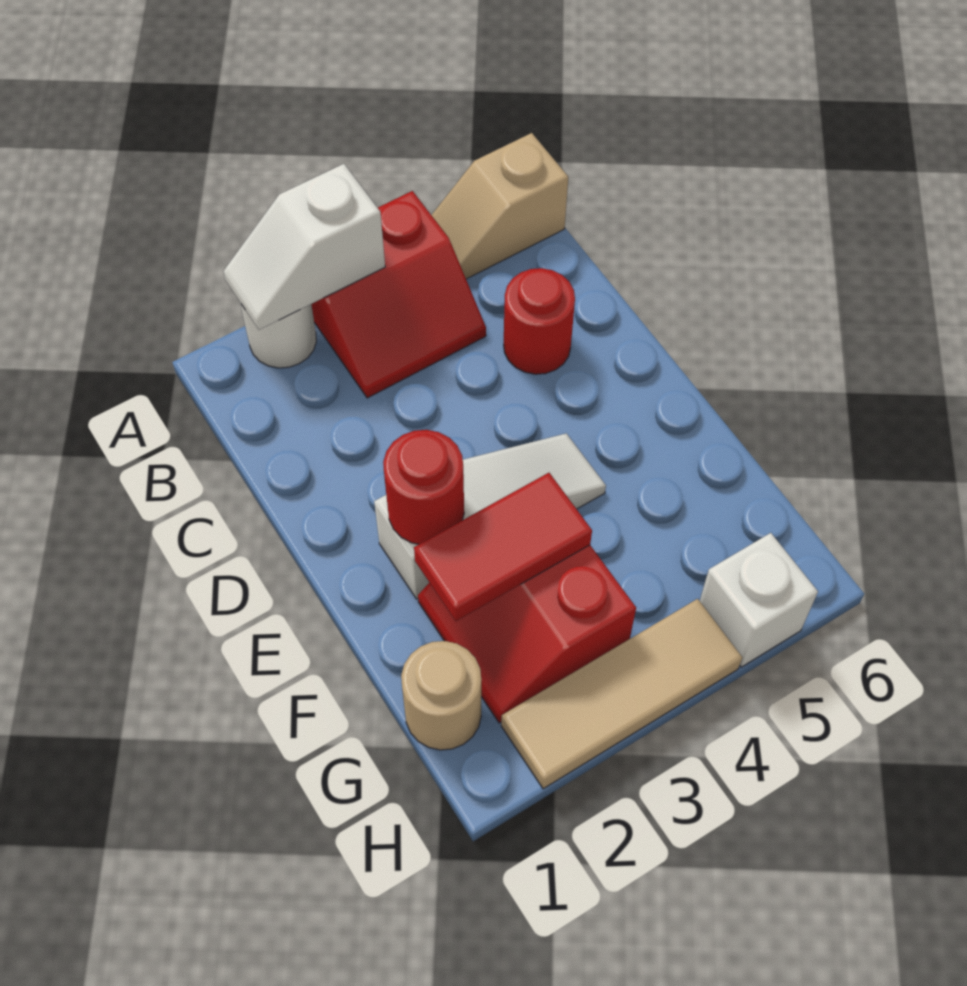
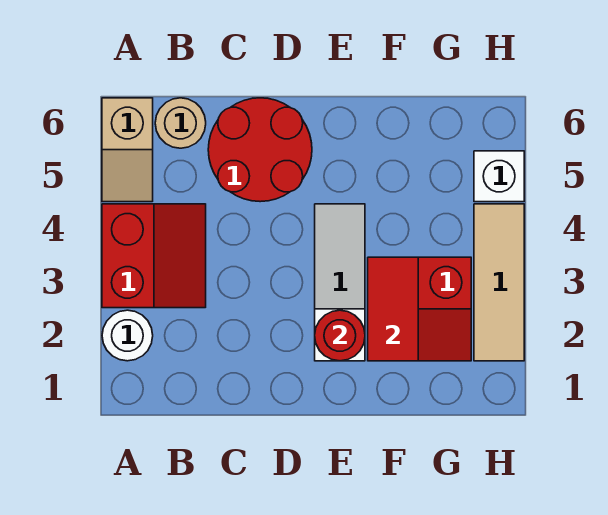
white slope A2:A3 level 2 top 3 -> none
red round brick C5 level 1 -> red round brick C5:D6 level 1
tan round brick G1 level 1 -> tan round brick B6 level 1

